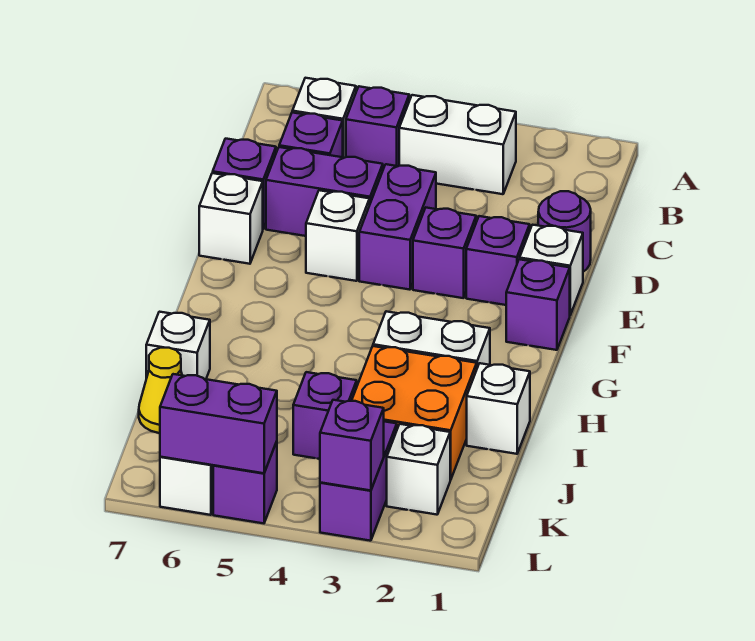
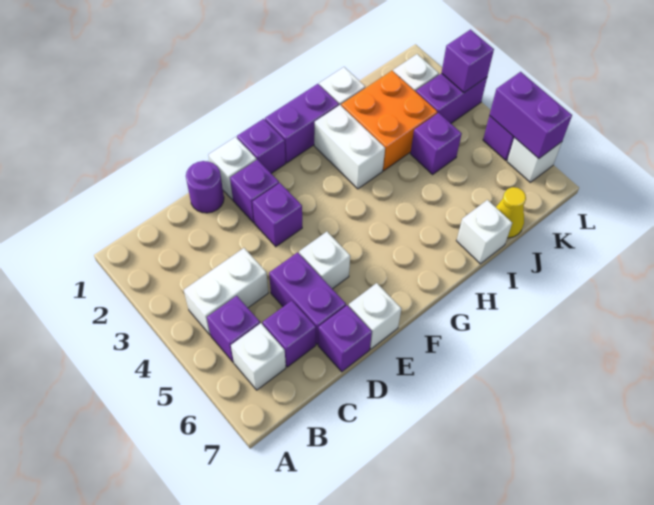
white brick B3:B4 level 1 -> white brick B4:C4 level 1
purple brick D4:E4 level 1 -> purple brick G1:H1 level 1

